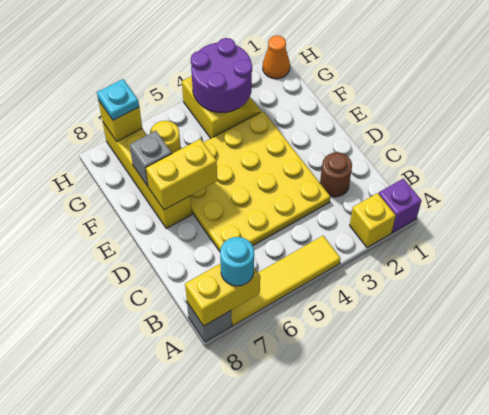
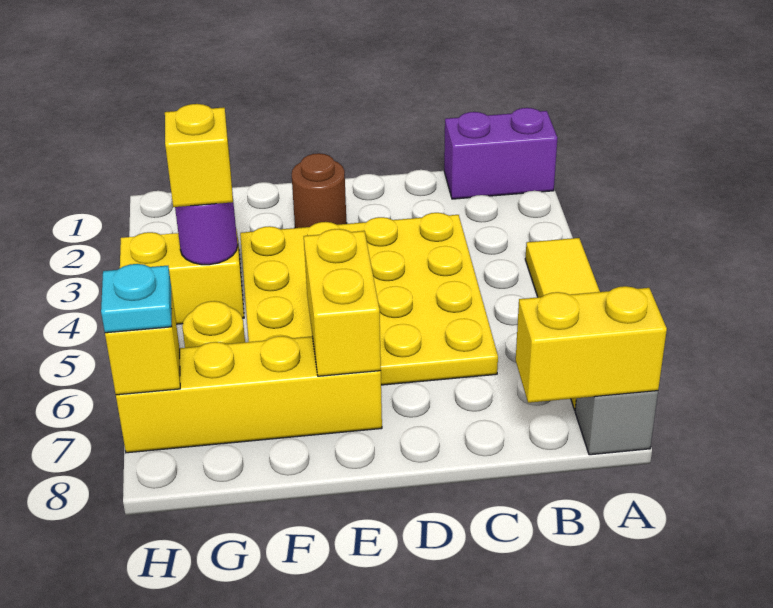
purple brick A1 level 1 -> purple brick A1:B1 level 1
yellow brick A2 level 1 -> yellow brick G4 level 3
yellow brick A7:A8 level 2 -> yellow brick A8:B8 level 2
cyan round brick A7 level 3 -> none
brown round brick C2 level 1 -> brown round brick E2 level 1
grey brick F7 level 2 -> none
purple round brick G3:H4 level 2 -> purple round brick G4 level 2
orange cone H1 level 1 -> none

